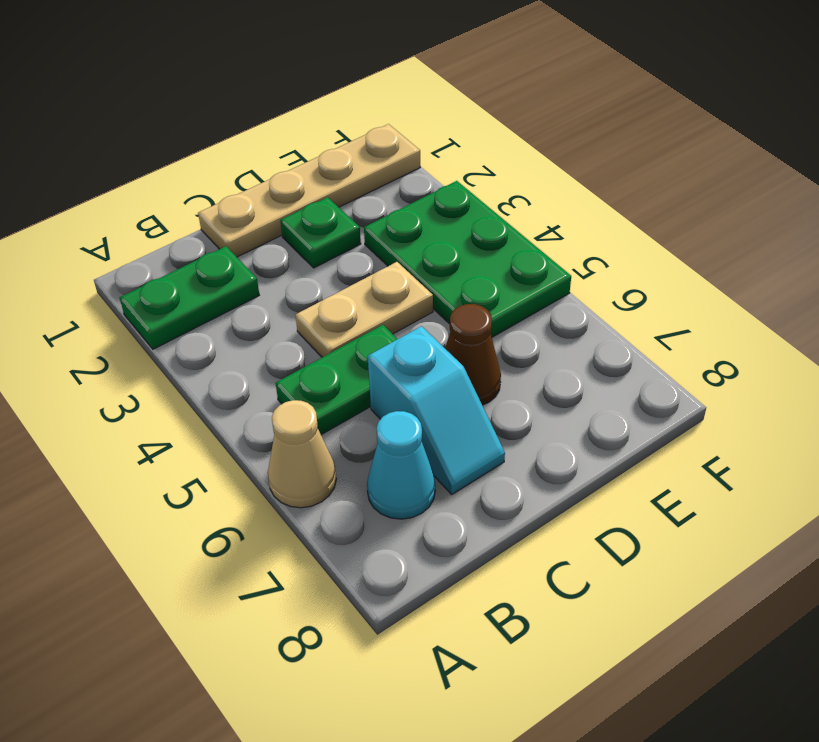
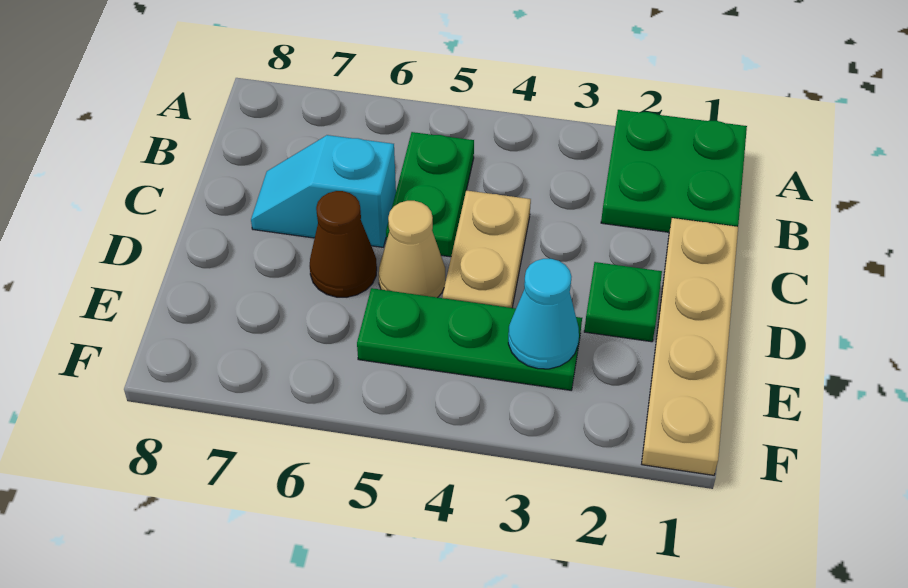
green plate A2:B2 level 1 -> green plate A1:B2 level 1
tan cone A6 level 1 -> tan cone D5 level 1
cyan cone B7 level 1 -> cyan cone E3 level 2
green plate E3:F5 level 1 -> green plate E3:E5 level 1

